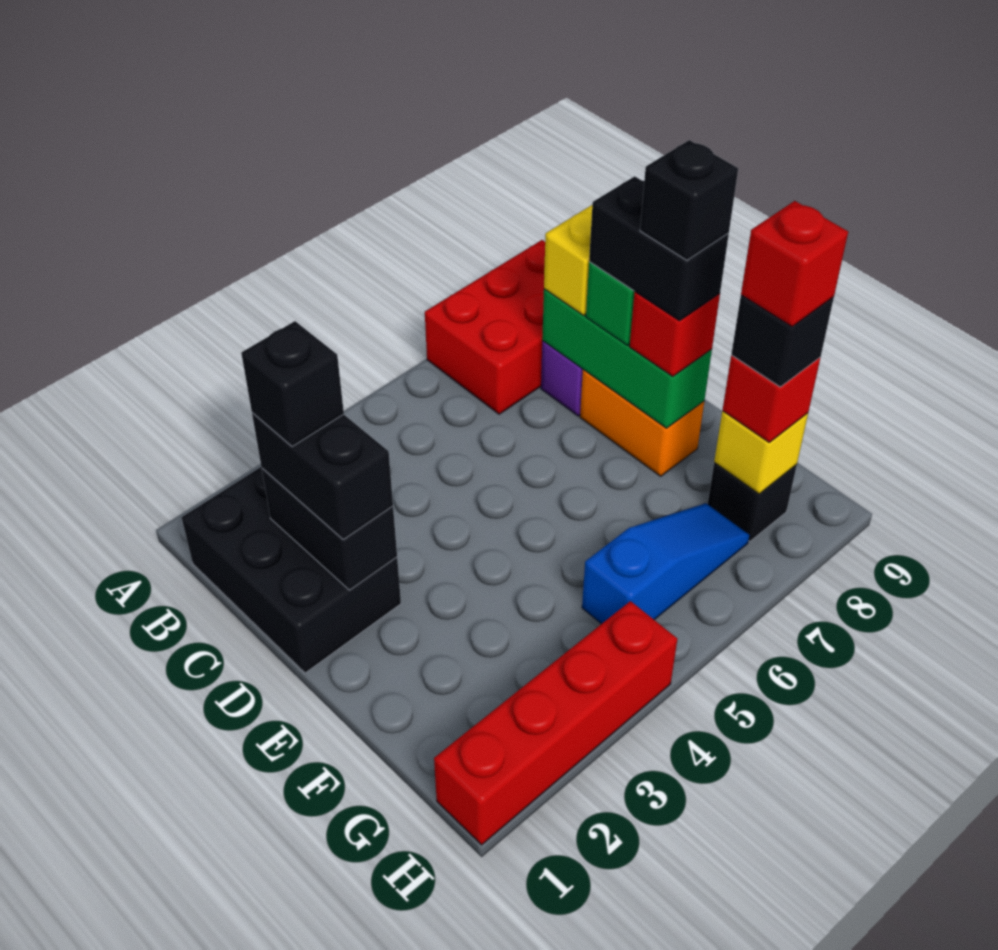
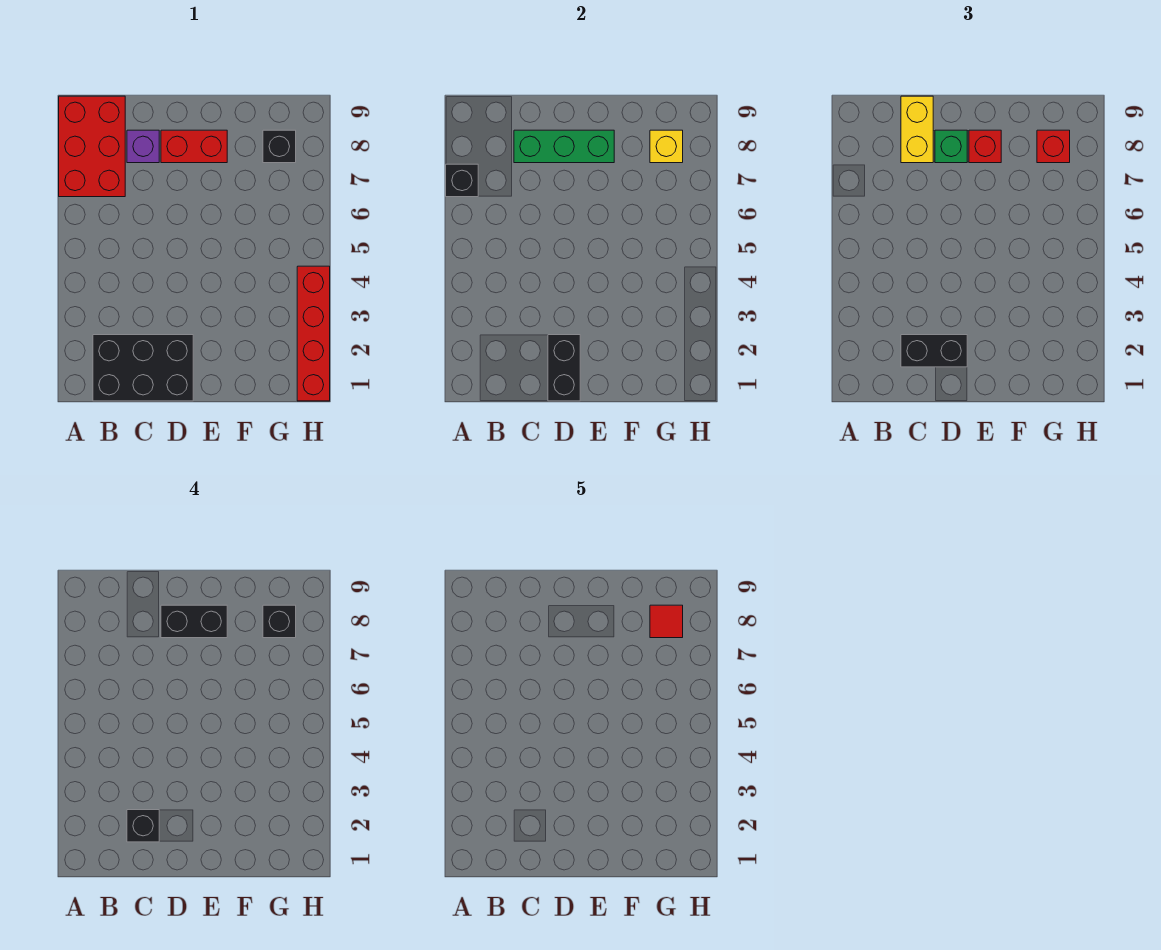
black brick C2:D2 level 2 -> black brick D1:D2 level 2
orange brick D8:E8 level 1 -> red brick D8:E8 level 1
black brick E8 level 5 -> black brick A7 level 2
blue slope G5:G7 level 1 top 5 -> none
red brick G8 level 5 -> red tile G8 level 5

